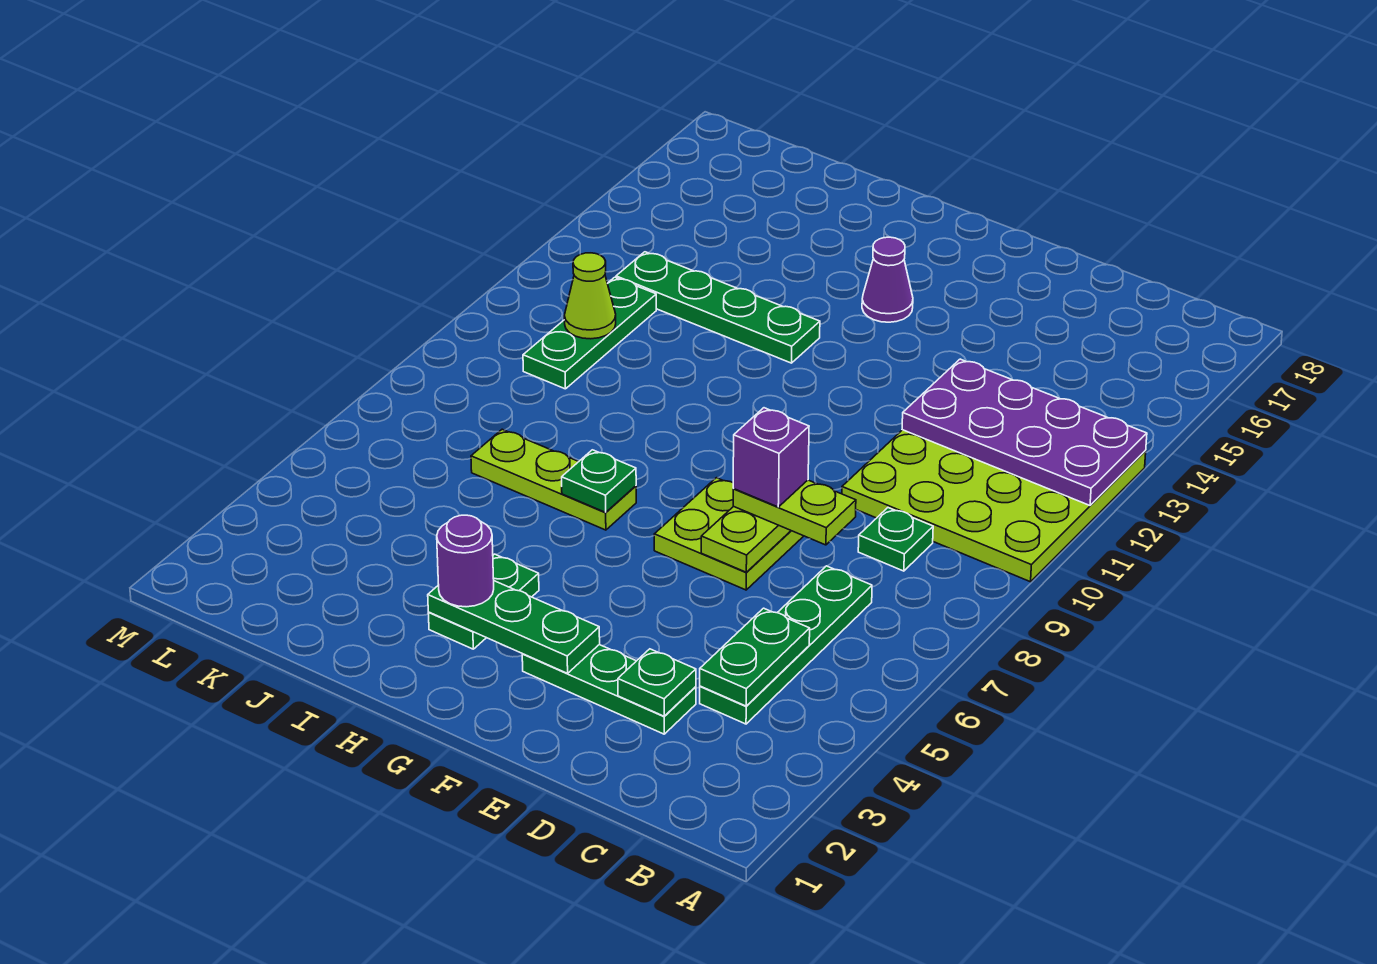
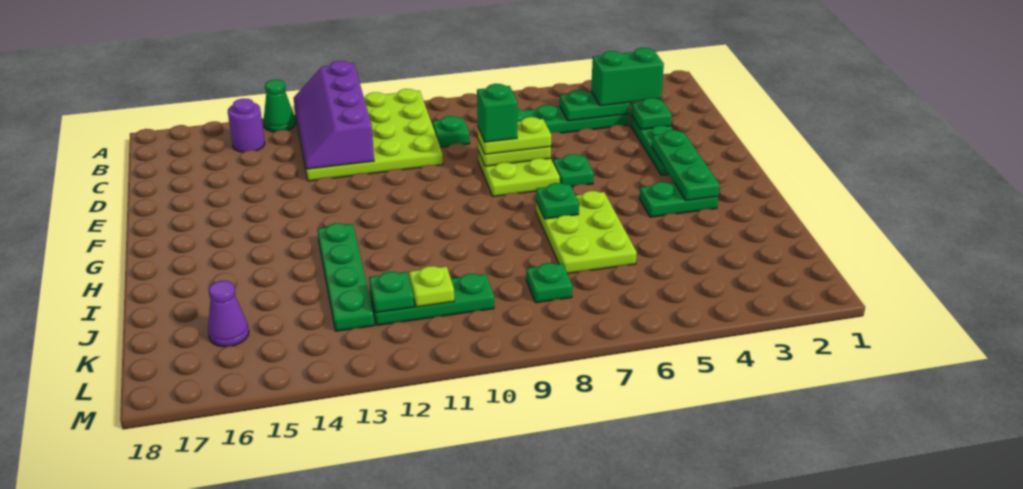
purple plate A12:D13 level 2 -> purple slope A12:D13 level 2 top 12
none -> green cone A14 level 1
none -> green brick C3:C4 level 3
lime plate D8:E8 level 3 -> lime plate E7:E8 level 3
purple brick E8 level 4 -> green brick E8 level 4
none -> green plate F6 level 1
purple cone G15 level 1 -> purple cone K16 level 1
purple round brick H3 level 3 -> purple round brick B15 level 1
lime plate H7:J7 level 1 -> lime plate H6:J7 level 1
none -> green plate K8 level 1
lime cone K11 level 2 -> lime plate K11 level 2
none -> green plate K12 level 2

